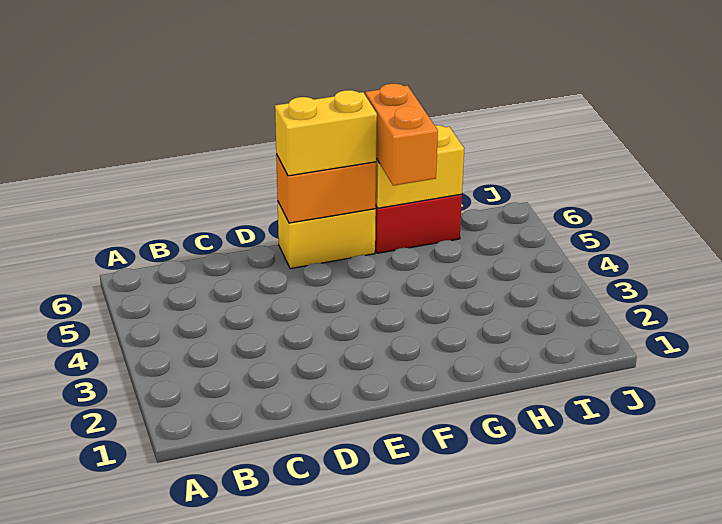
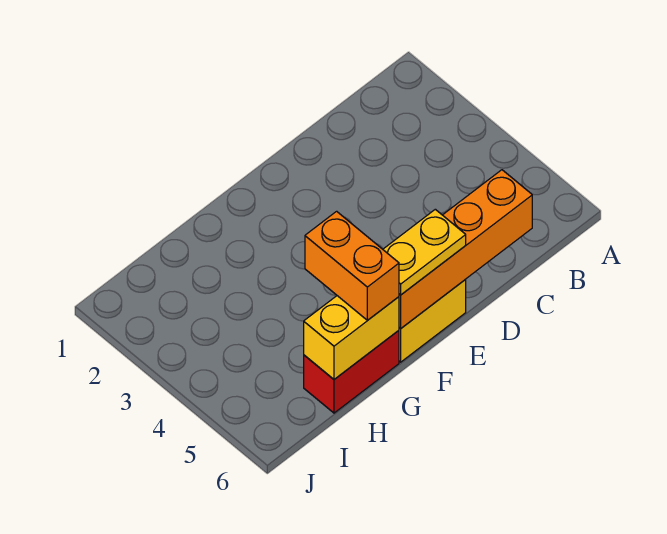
orange brick E6:F6 level 2 -> orange brick C6:F6 level 2
yellow brick E6:F6 level 3 -> yellow plate E6:F6 level 3

